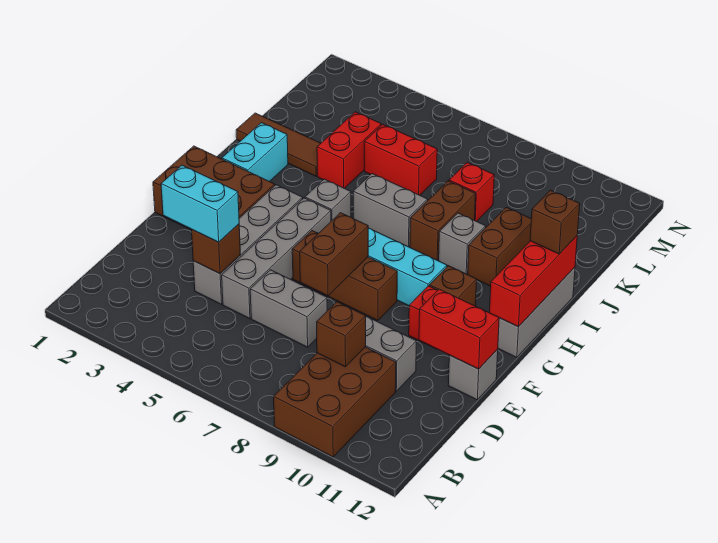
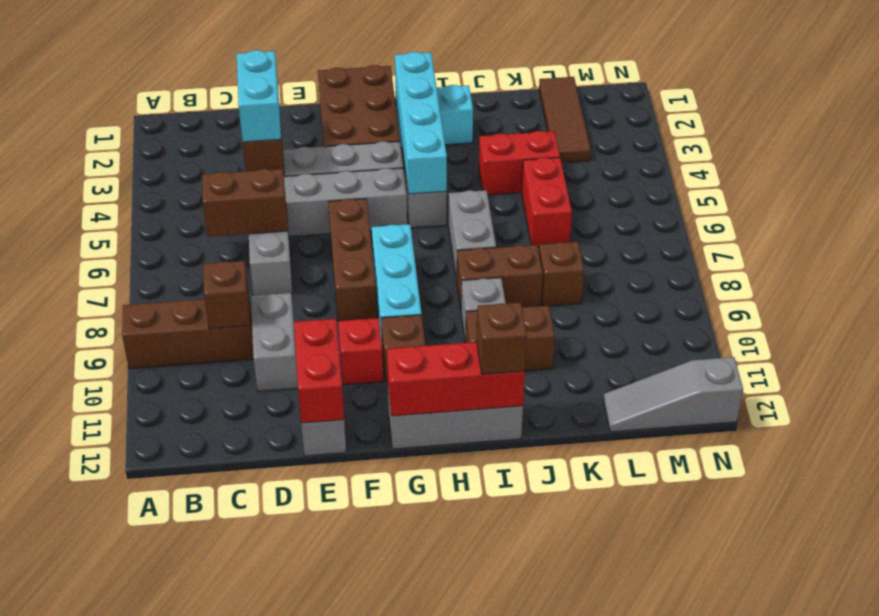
brown brick A9:C10 level 1 -> brown brick A9:C9 level 1
brown brick E7:F7 level 2 -> brown brick C6:D6 level 2
none -> cyan brick H2:H5 level 2
brown tile J1:J3 level 1 -> brown tile L1:L3 level 1
red brick K8 level 1 -> brown brick K8 level 1
none -> grey slope L12:N12 level 1 top N

